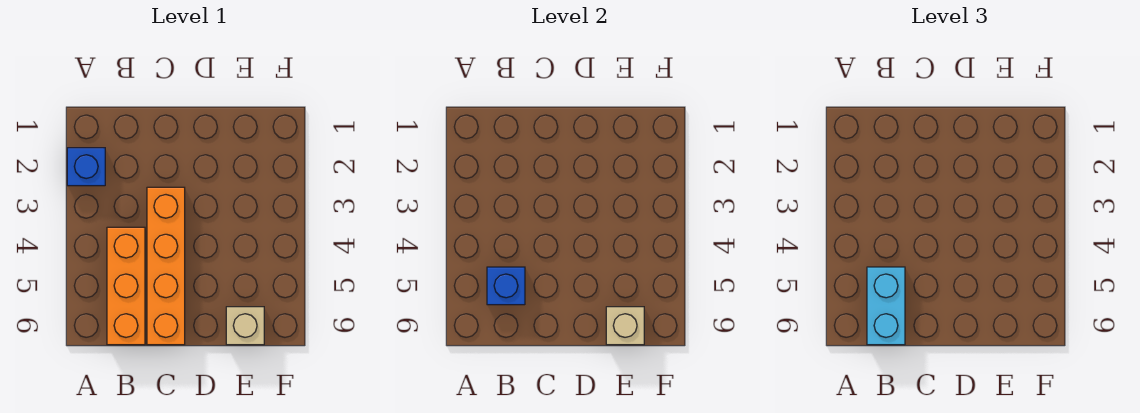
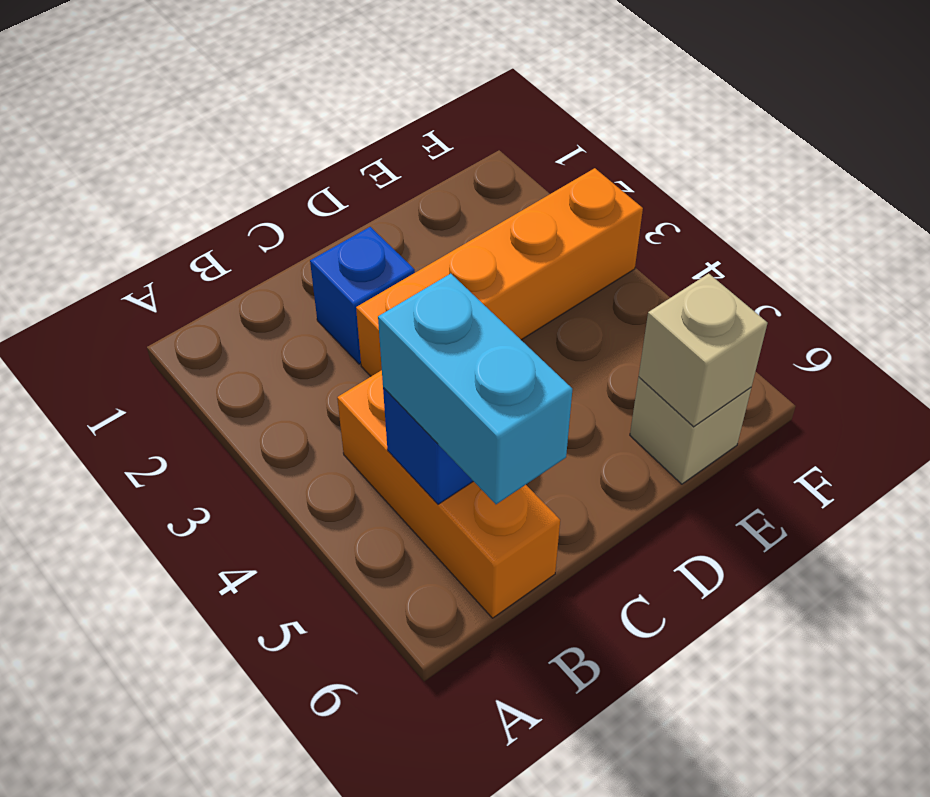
blue brick A2 level 1 -> blue brick C2 level 1
orange brick C3:C6 level 1 -> orange brick C3:F3 level 1

